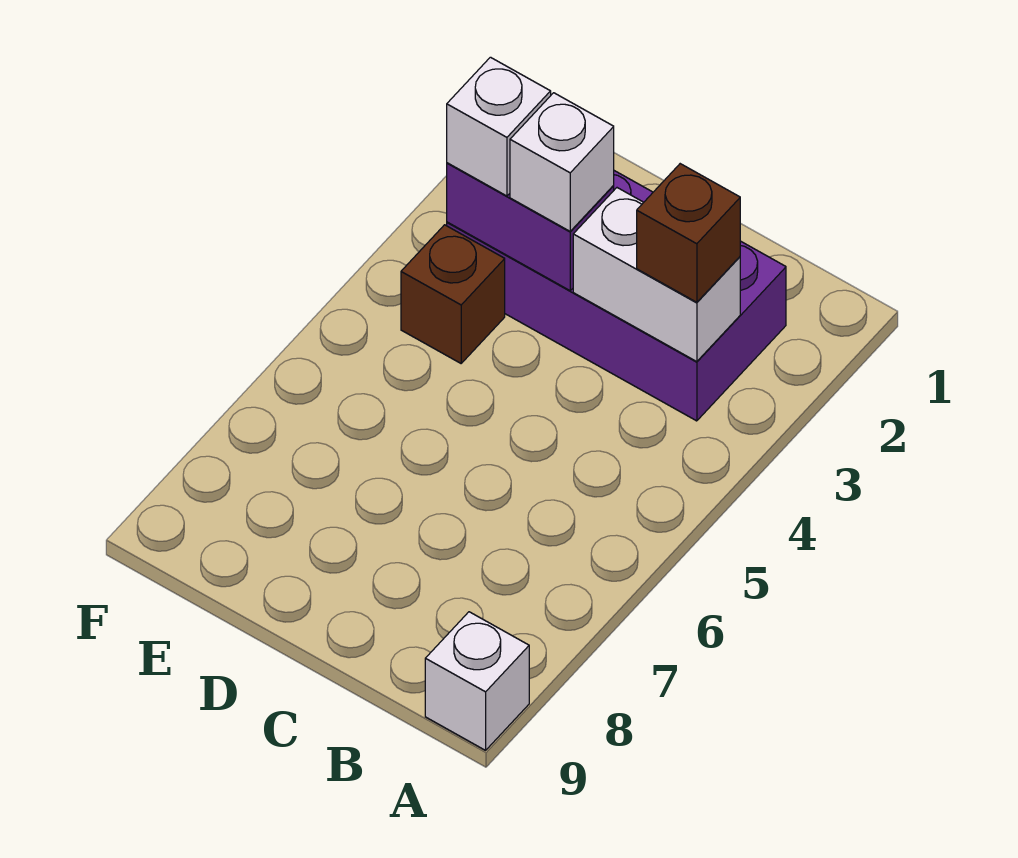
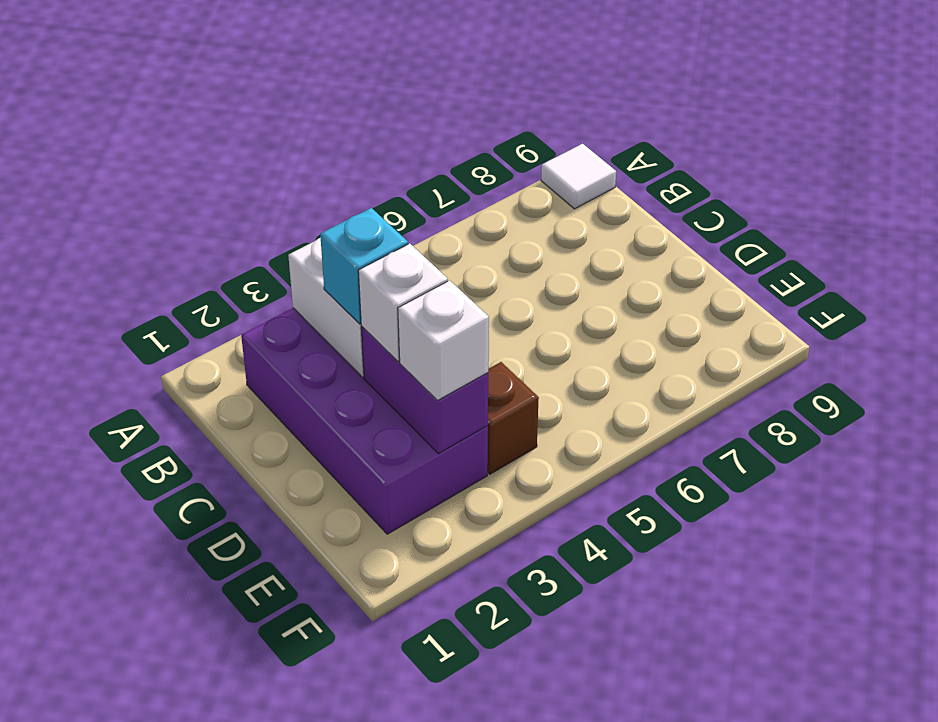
white brick A9 level 1 -> white tile A9 level 1
brown brick B3 level 3 -> none
none -> cyan brick C3 level 3

